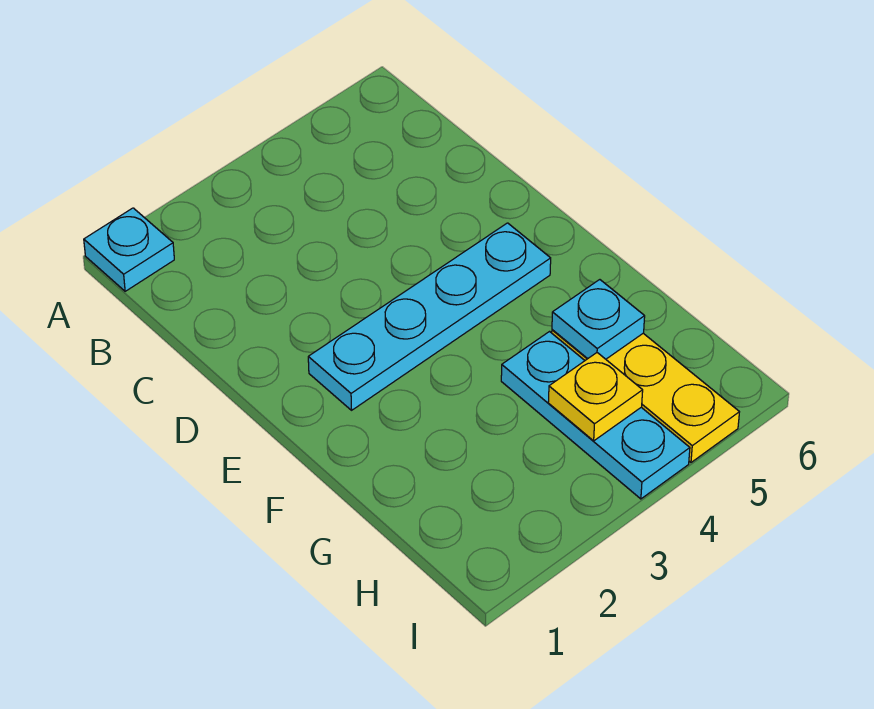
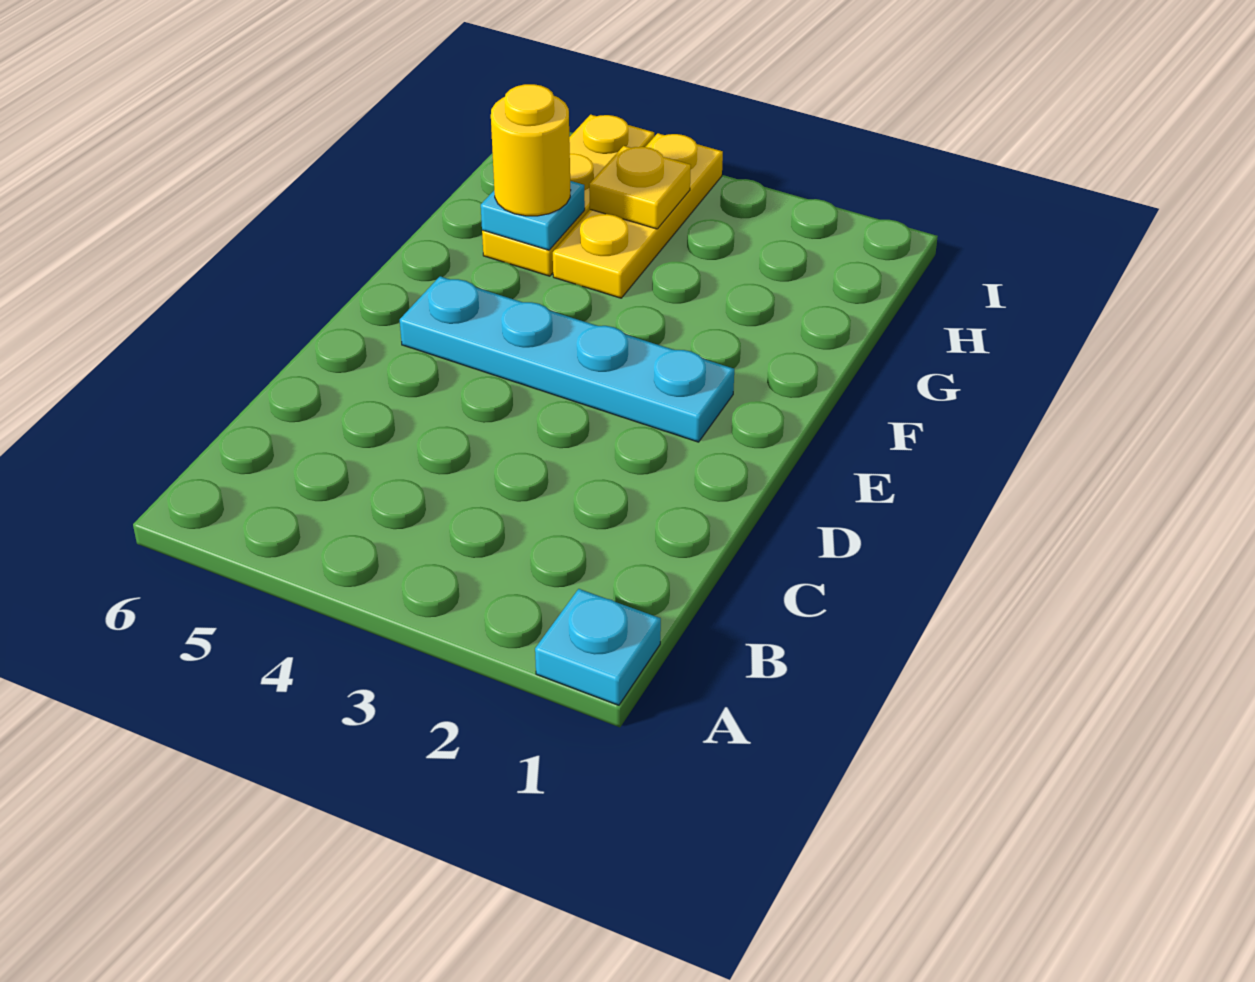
cyan plate G4:I4 level 1 -> yellow plate G4:I4 level 1
none -> yellow round brick G5 level 3

